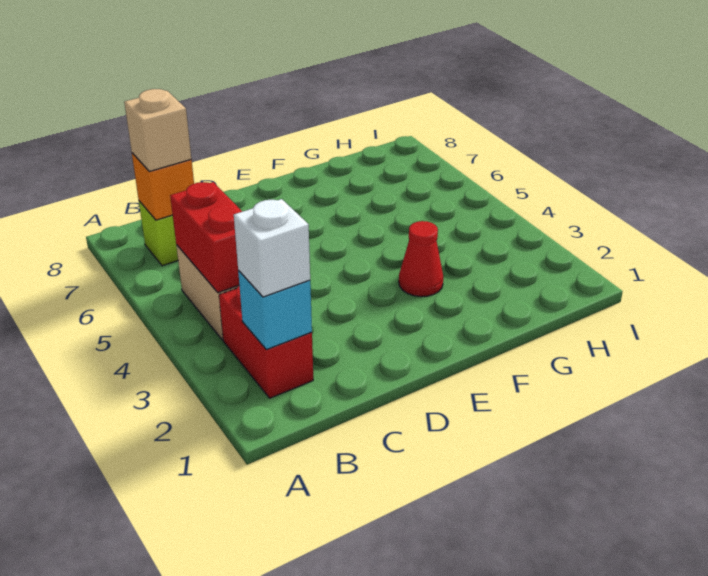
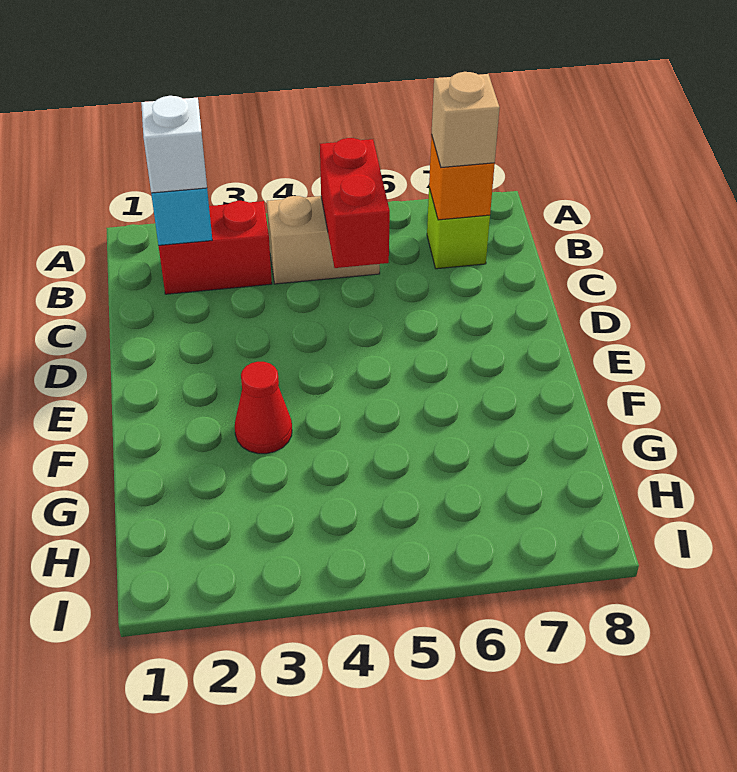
red brick B4:B5 level 2 -> red brick B5:C5 level 2

